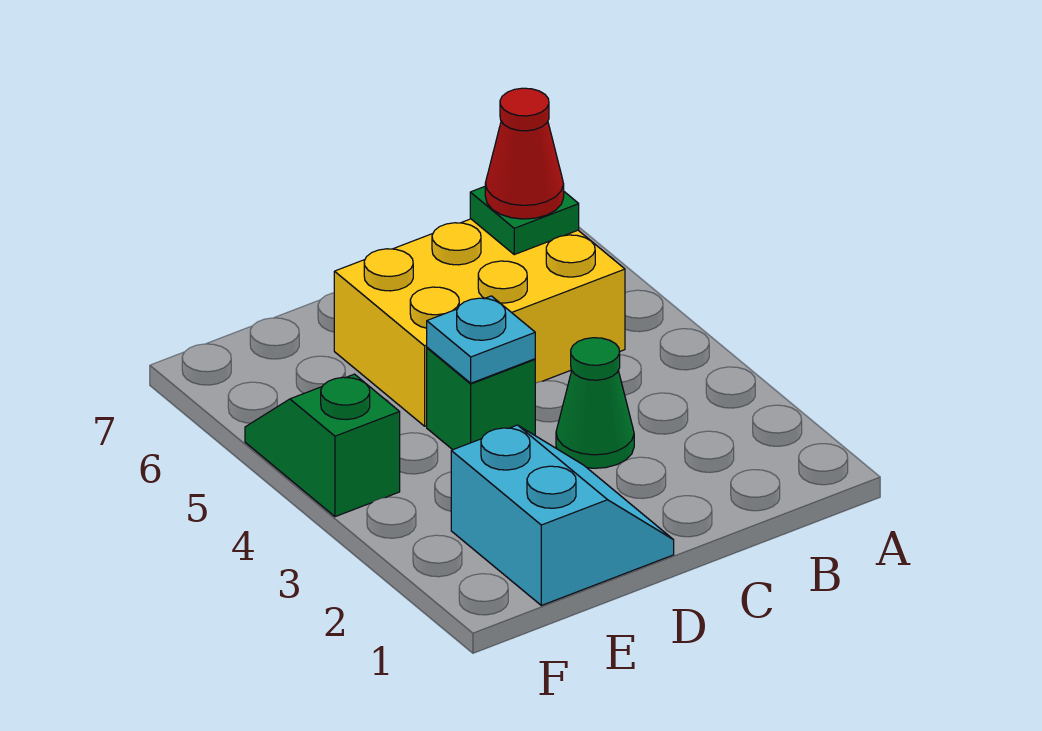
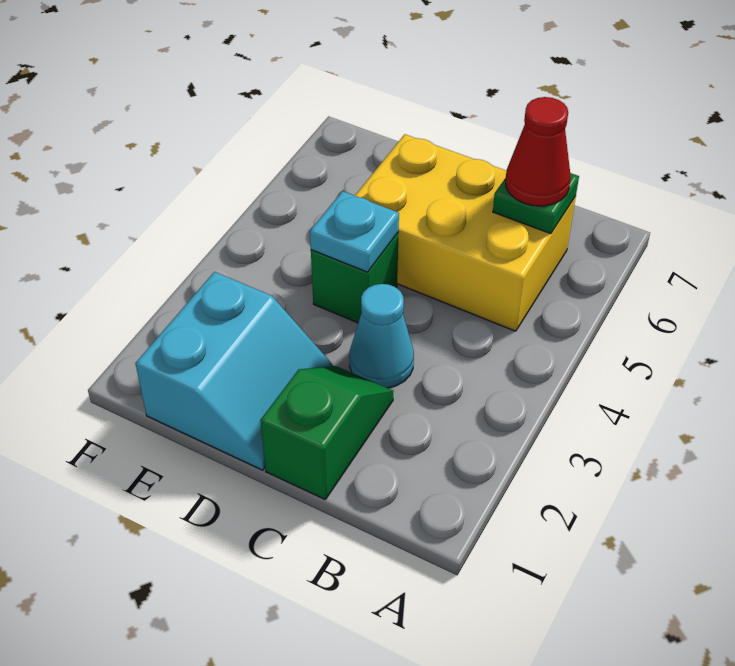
green cone C3 level 1 -> cyan cone C3 level 1
green slope F4:F5 level 1 top 4 -> green slope C1:C2 level 1 top 1

